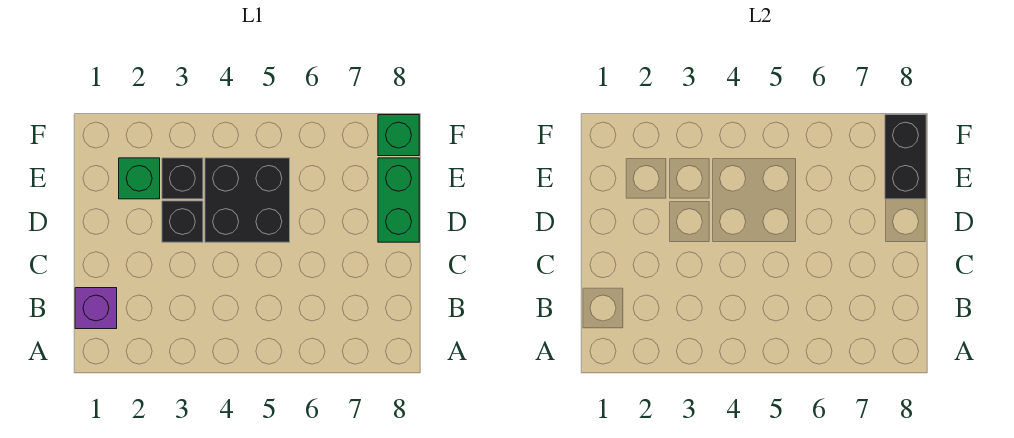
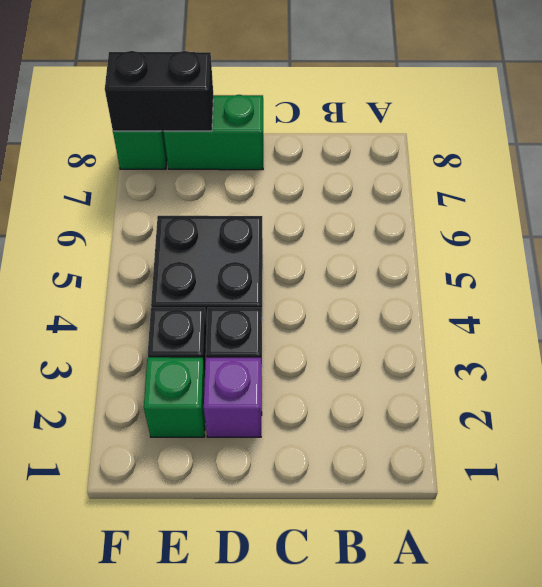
purple brick B1 level 1 -> purple brick D2 level 1

